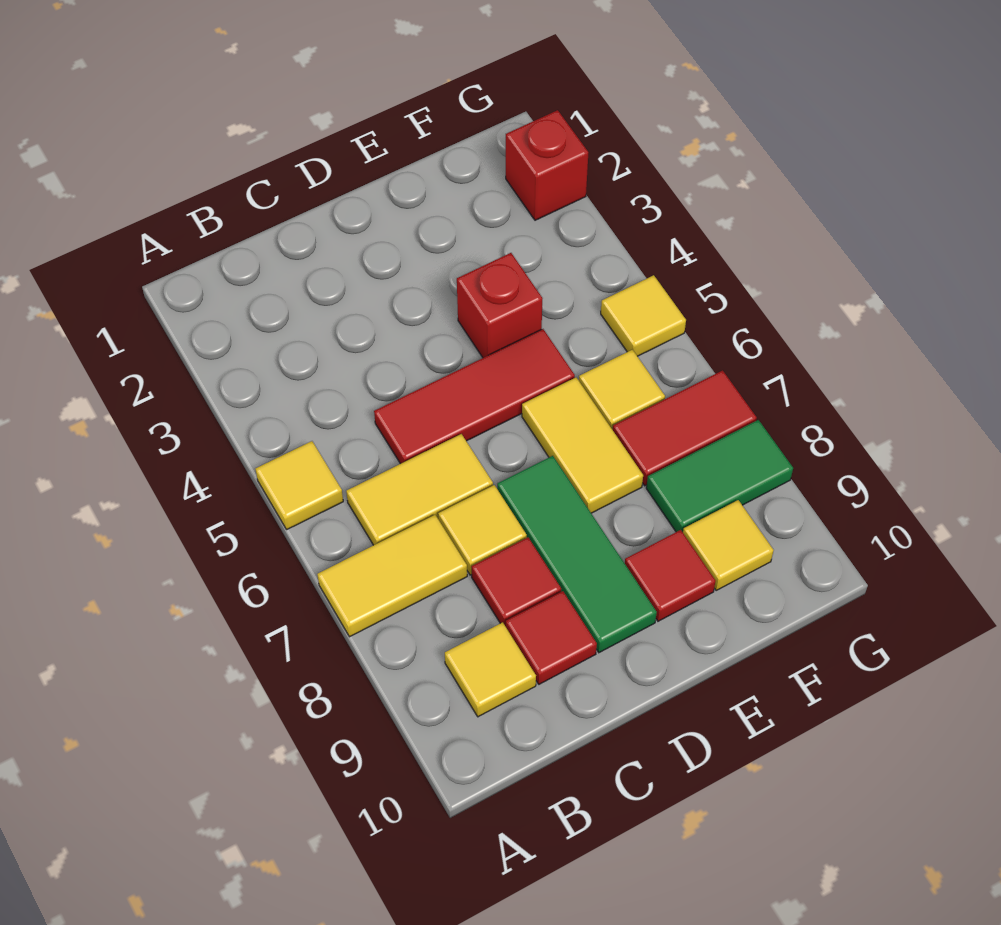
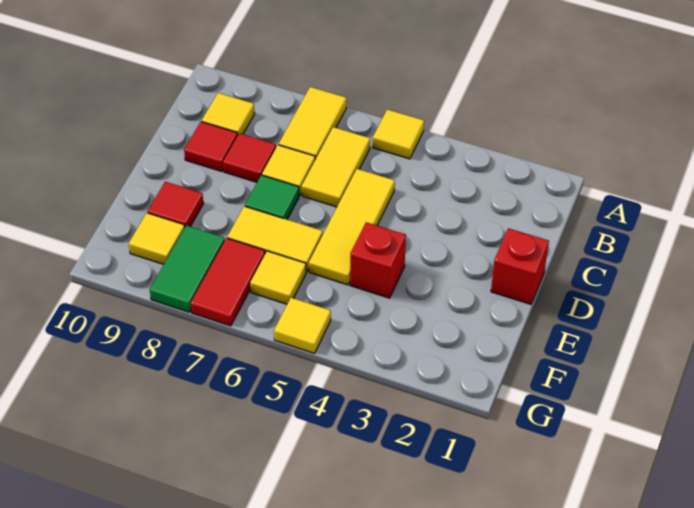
red tile C5:E5 level 1 -> yellow tile C5:E5 level 1
green tile D7:D9 level 1 -> green tile D7 level 1
red brick G2 level 1 -> red brick D1 level 1

